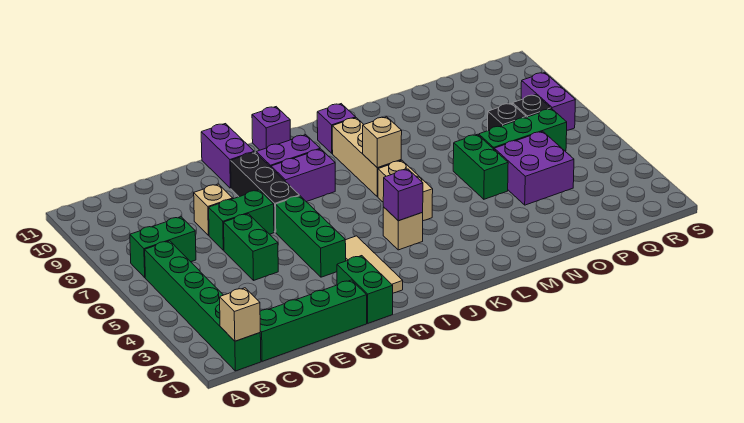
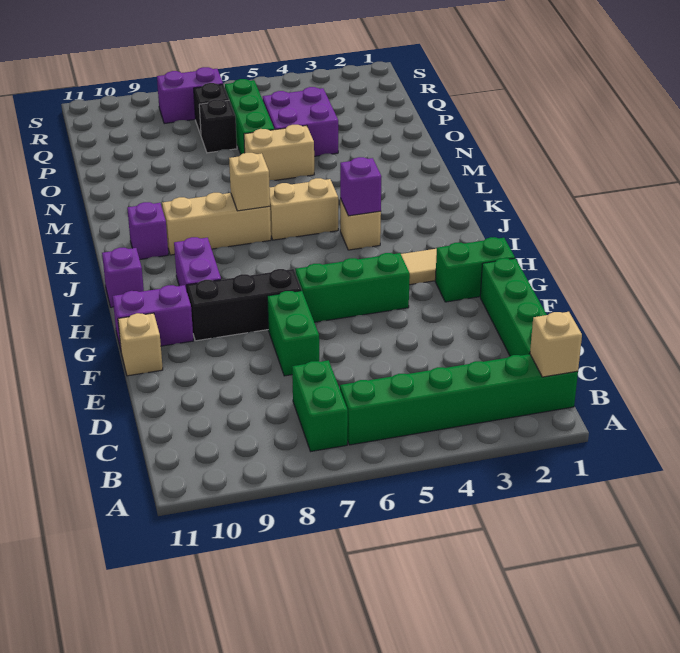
green brick E5:E6 level 1 -> none
tan brick E8 level 1 -> tan brick F11 level 1
purple brick H8:I8 level 1 -> none
green brick N5:N6 level 1 -> tan brick N5:N6 level 1

